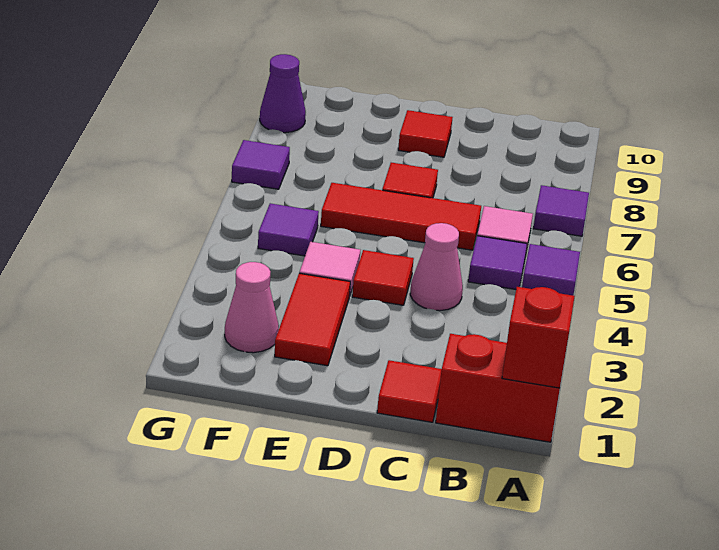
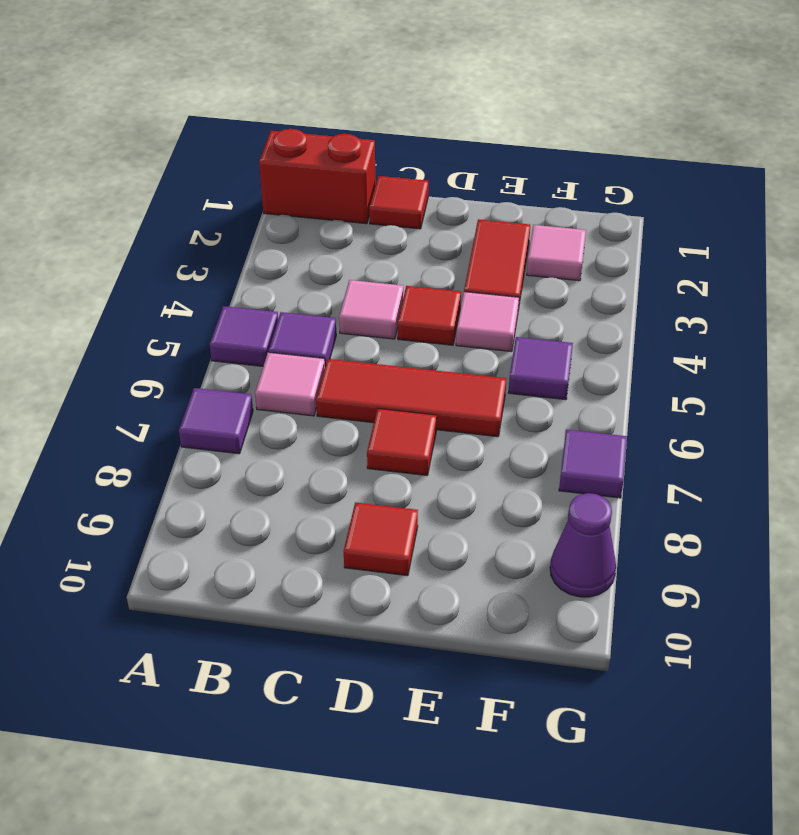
red brick A1 level 2 -> none
pink cone C4 level 1 -> pink tile C4 level 1
pink cone F2 level 1 -> pink tile F2 level 1

